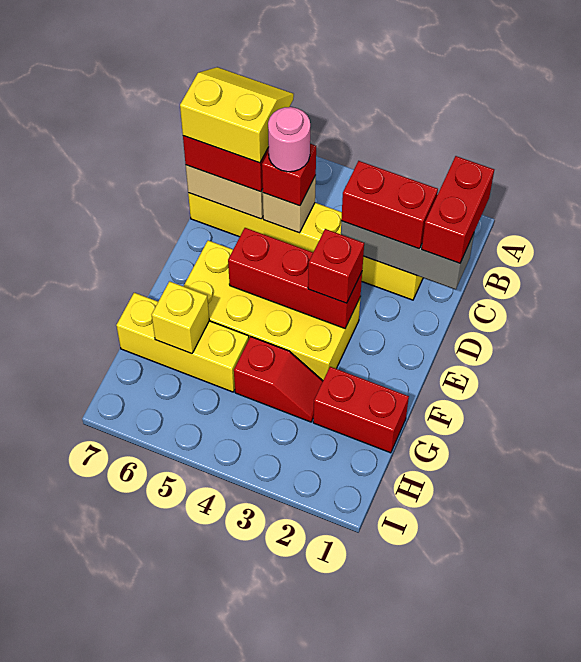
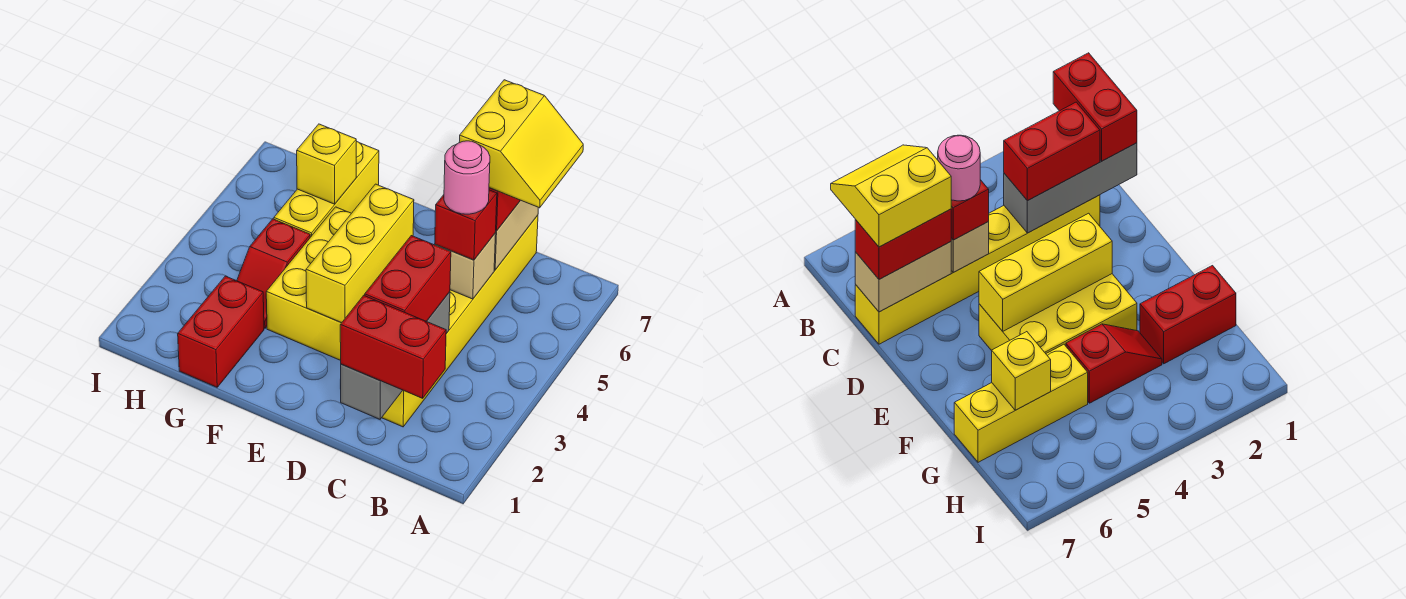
yellow brick E3:F6 level 1 -> yellow brick E3:F5 level 1
red brick E3:E5 level 2 -> yellow brick E3:E5 level 2
red brick E3 level 3 -> none

